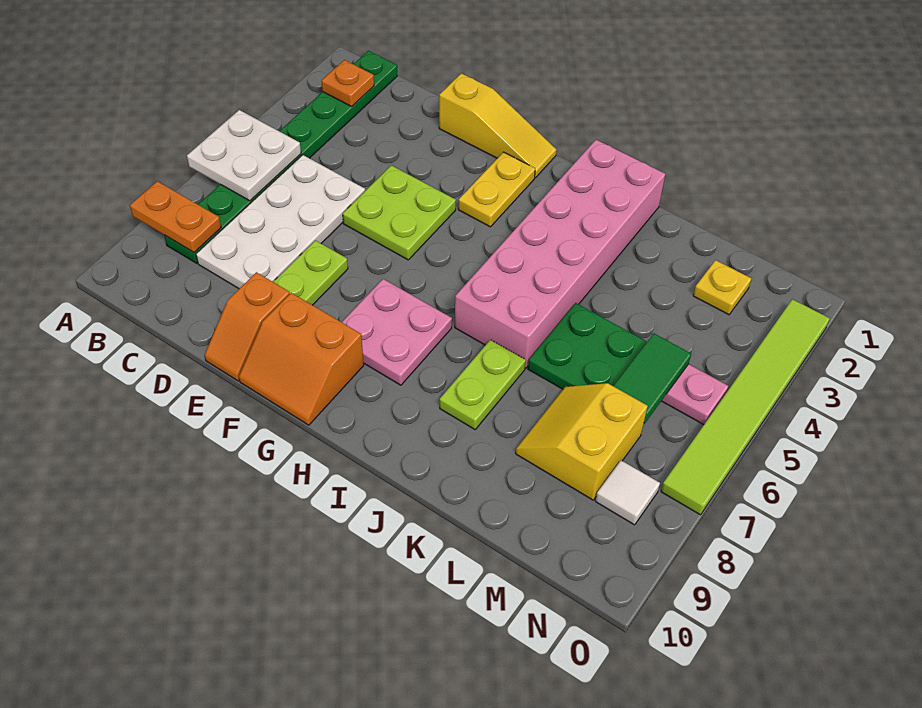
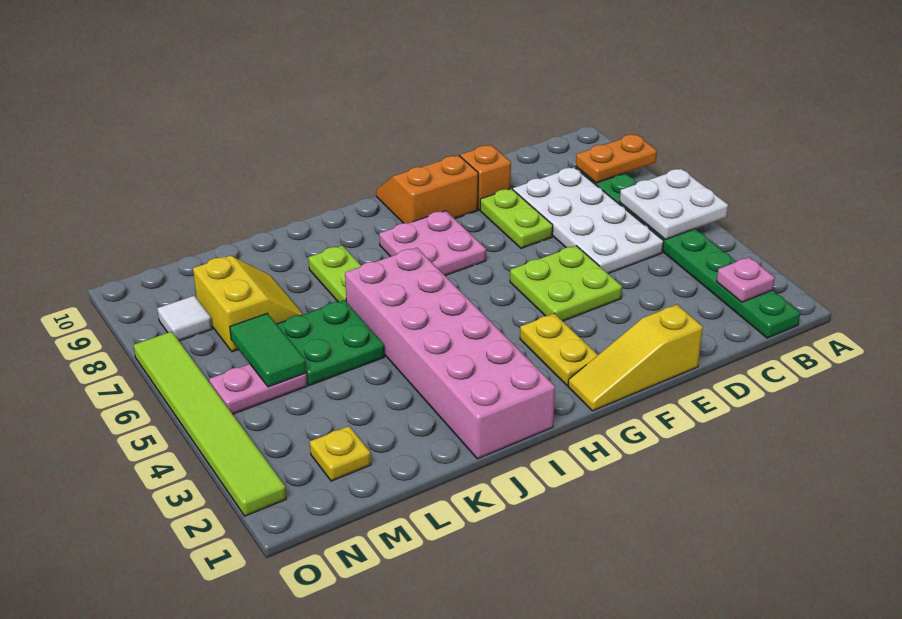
orange plate B2 level 2 -> pink plate B2 level 2

